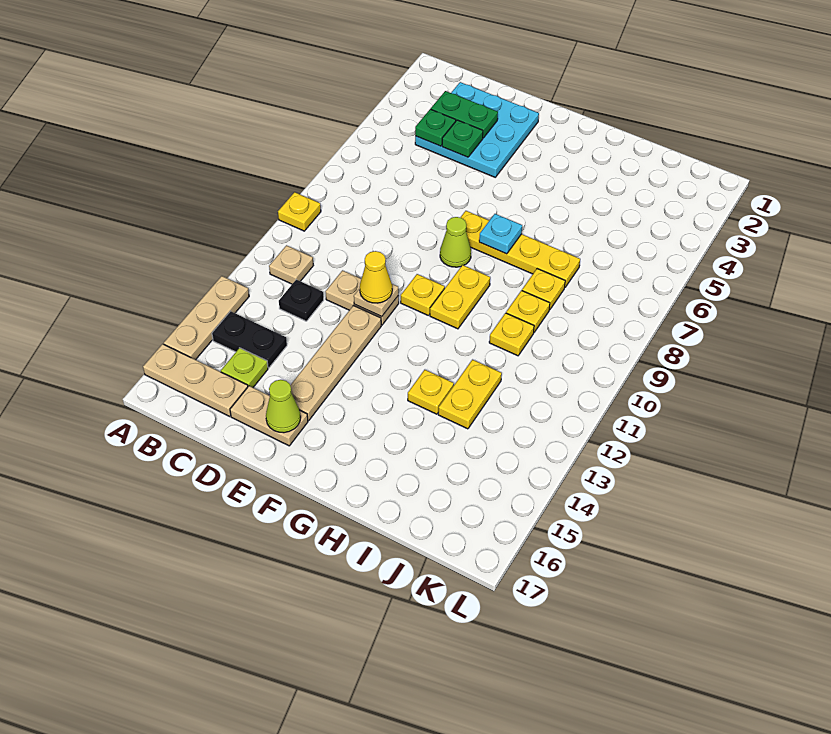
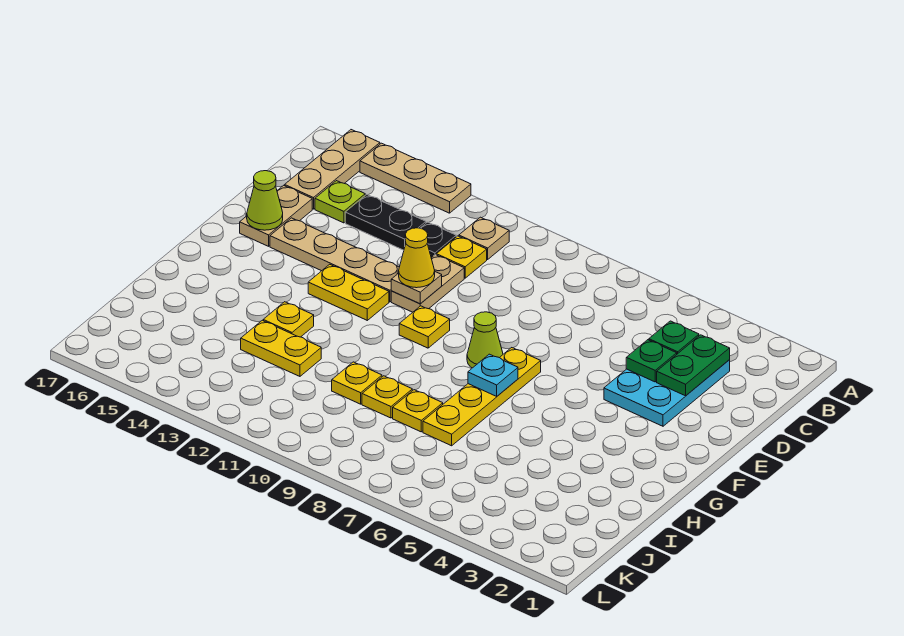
yellow plate A9 level 1 -> yellow plate C11 level 1
black plate B14:C14 level 1 -> black plate C13:C14 level 1
cyan plate C2:E4 level 1 -> cyan plate C3:E4 level 1
yellow plate G9:G10 level 1 -> yellow plate F12:F13 level 1

